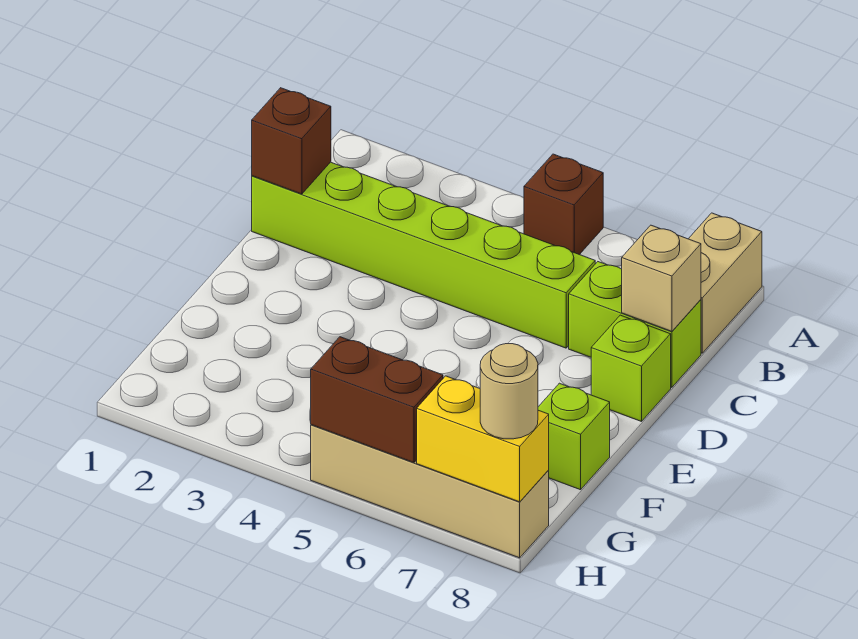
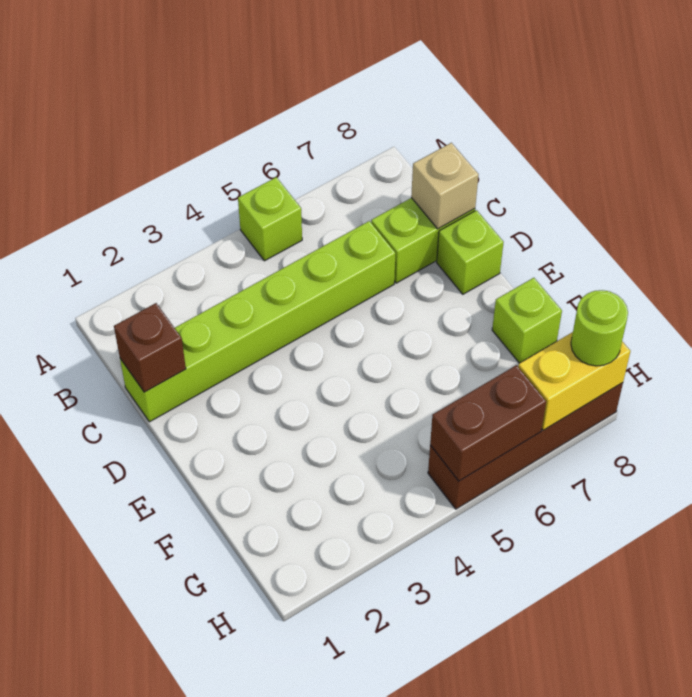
brown brick A5 level 1 -> lime brick A5 level 1
tan brick A8:B8 level 1 -> none
tan brick H5:H8 level 1 -> brown brick H5:H8 level 1
tan round brick H8 level 3 -> lime round brick H8 level 3

